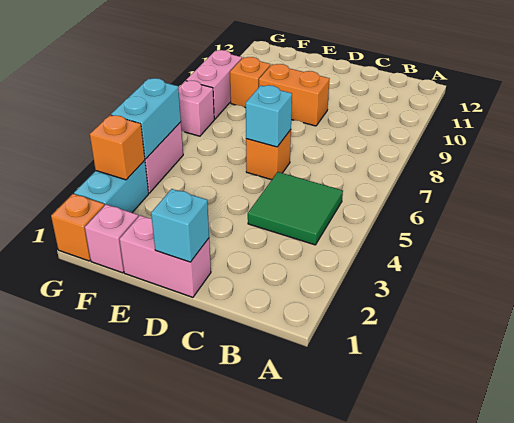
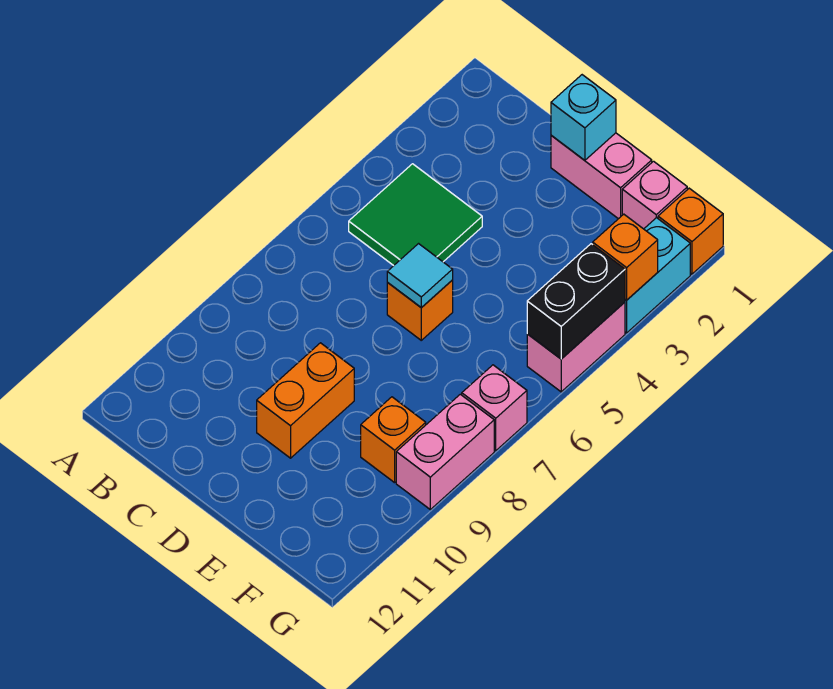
cyan brick D6 level 2 -> cyan tile D6 level 2
orange brick D9:E9 level 1 -> orange brick D9:D10 level 1
cyan brick G4:G5 level 2 -> black brick G4:G5 level 2

